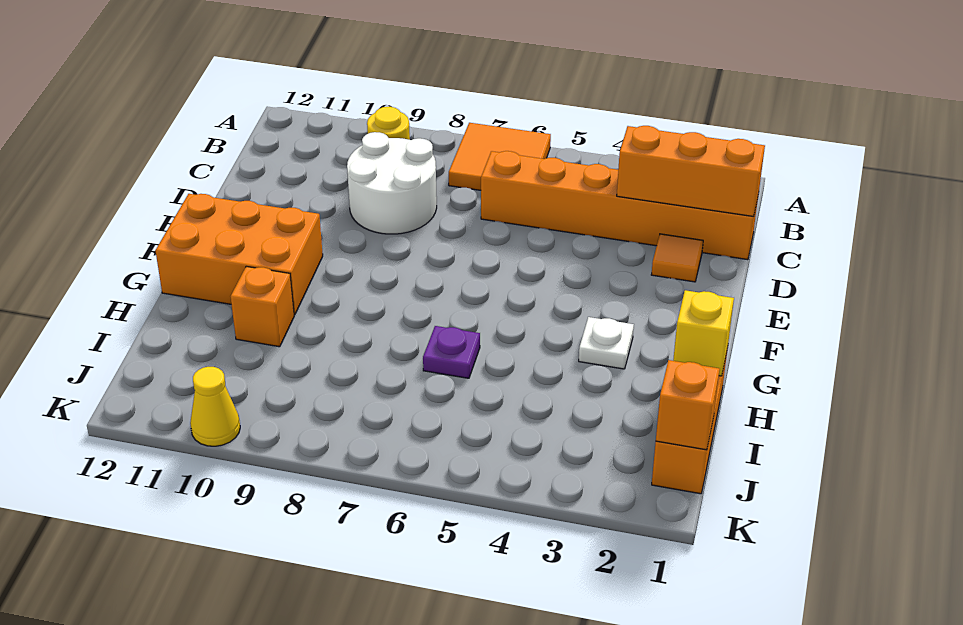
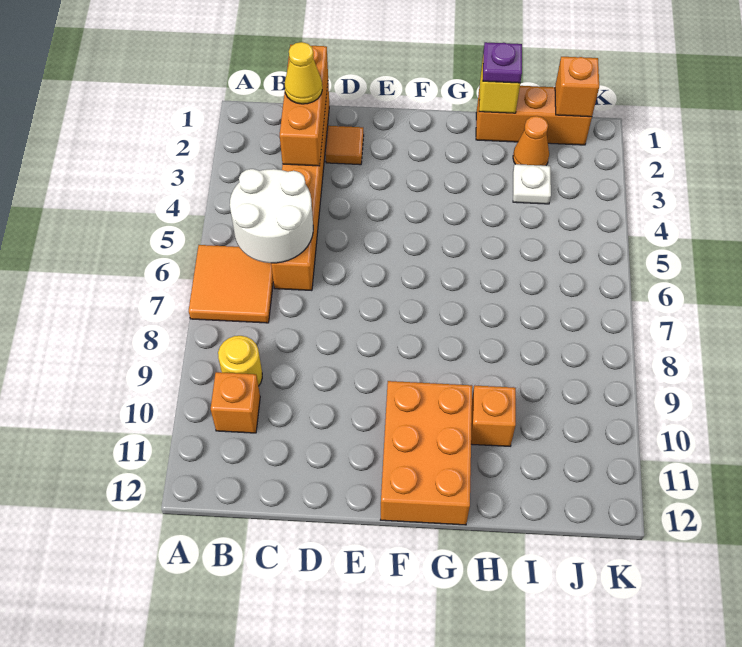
none -> orange brick B10 level 1
white round brick C8:D9 level 1 -> white round brick B5:C6 level 2
white plate G3 level 1 -> white plate I3 level 1
purple plate H6 level 1 -> purple plate H1 level 3
none -> orange cone I2 level 1
yellow cone K10 level 1 -> yellow cone C2 level 3

